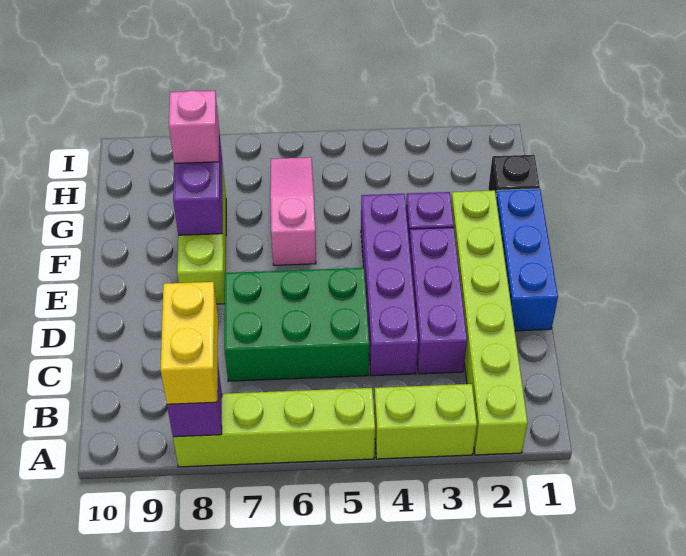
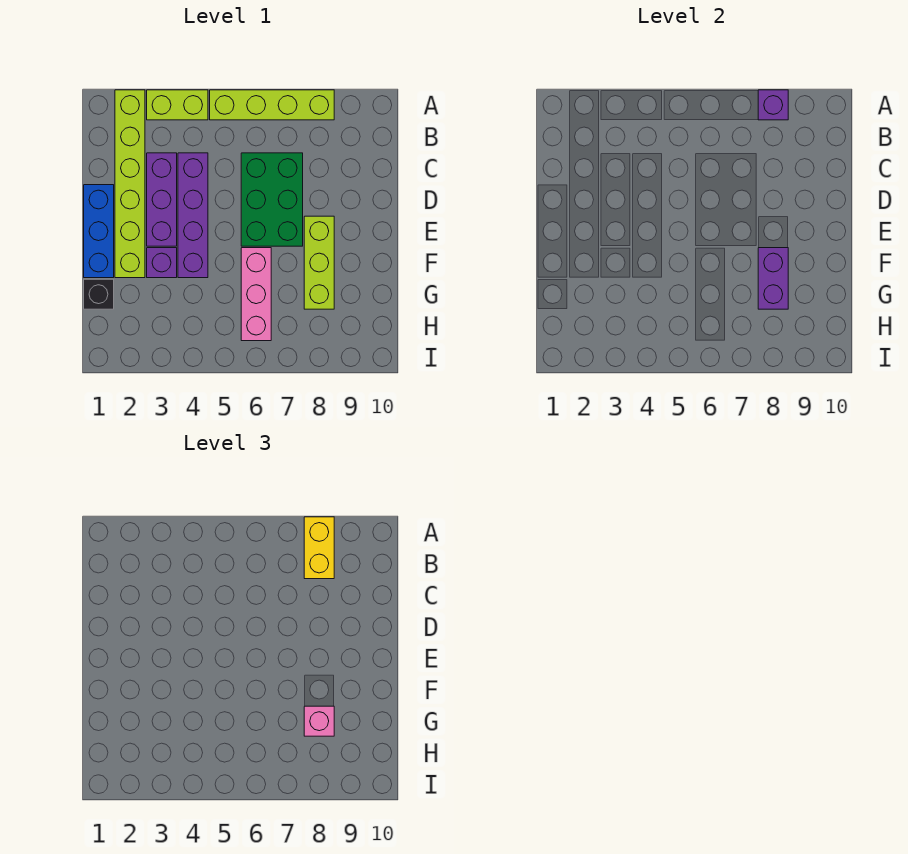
green brick C5:D7 level 1 -> green brick C6:E7 level 1
pink slope F6:H6 level 1 top F -> pink brick F6:H6 level 1

